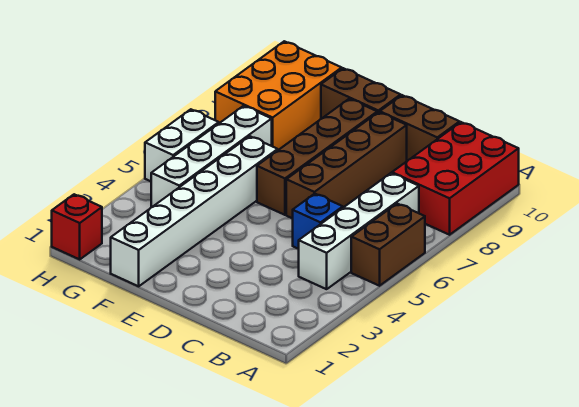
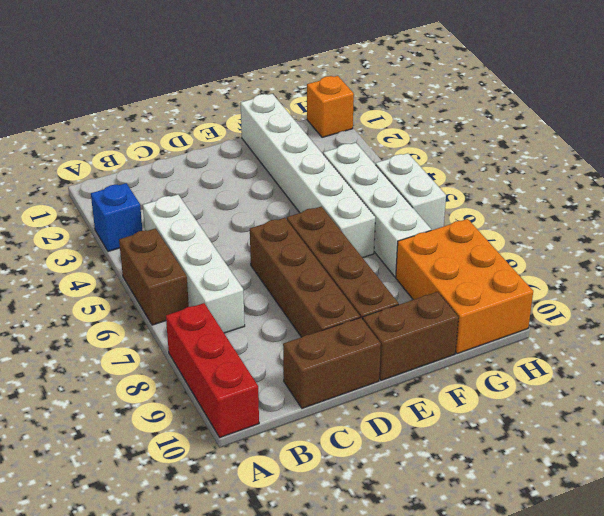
red brick A8:B10 level 1 -> red brick A8:A10 level 1
blue brick C5 level 1 -> blue brick A3 level 1
red brick H1 level 1 -> orange brick H1 level 1

